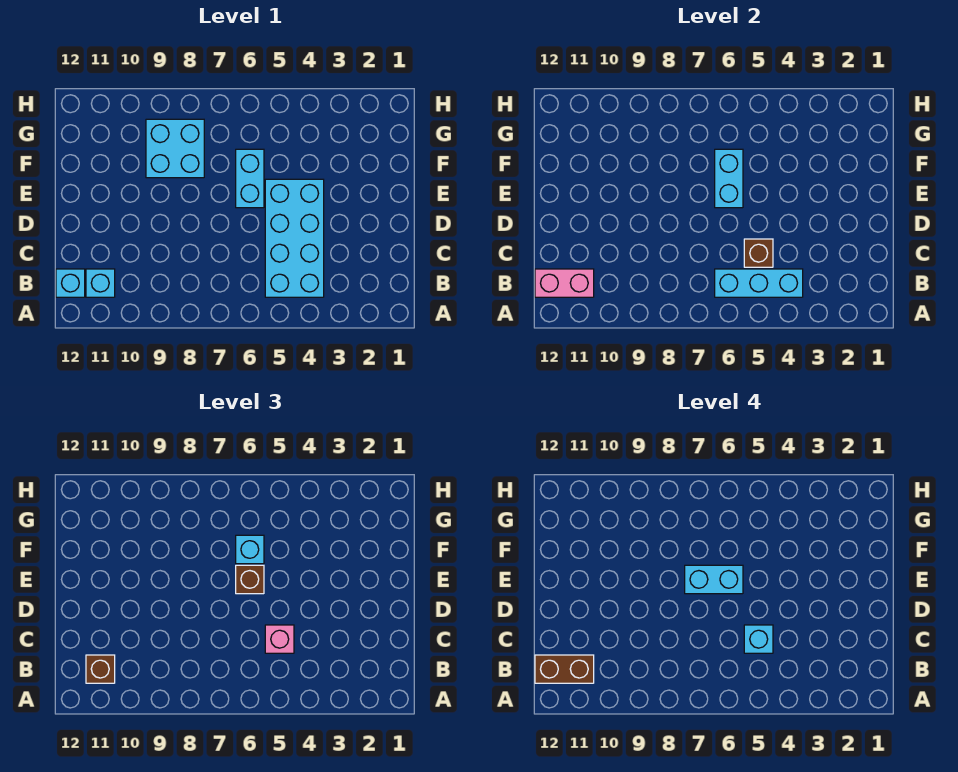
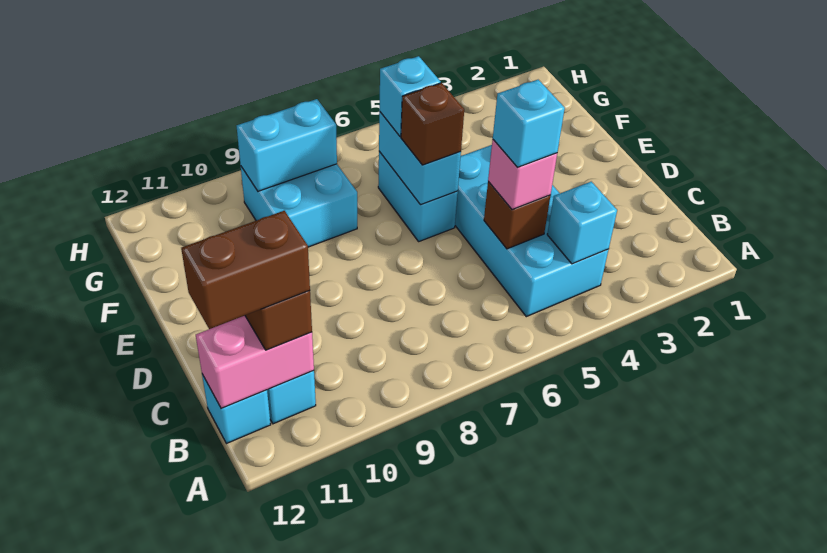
cyan brick B4:B6 level 2 -> cyan brick B4 level 2
cyan brick E6:E7 level 4 -> cyan brick G8:G9 level 2

